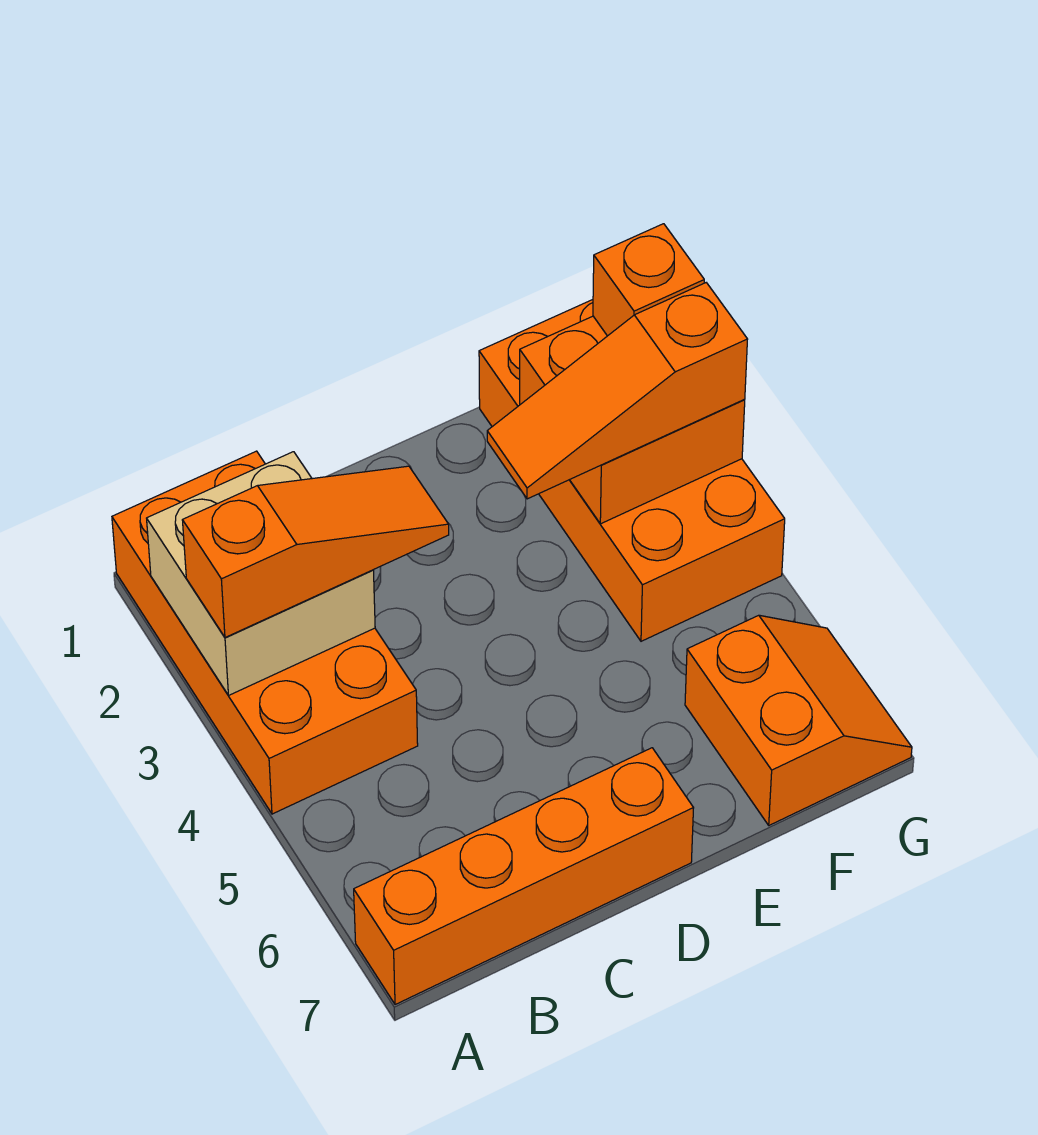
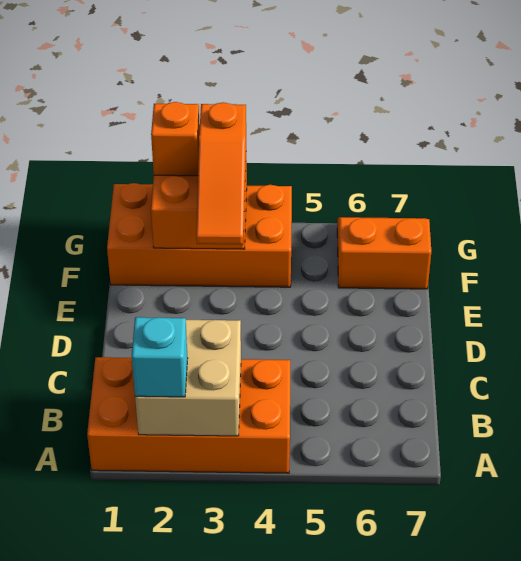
none -> cyan brick A2 level 3
orange slope A3:C3 level 3 top A -> none
orange brick A7:D7 level 1 -> none

